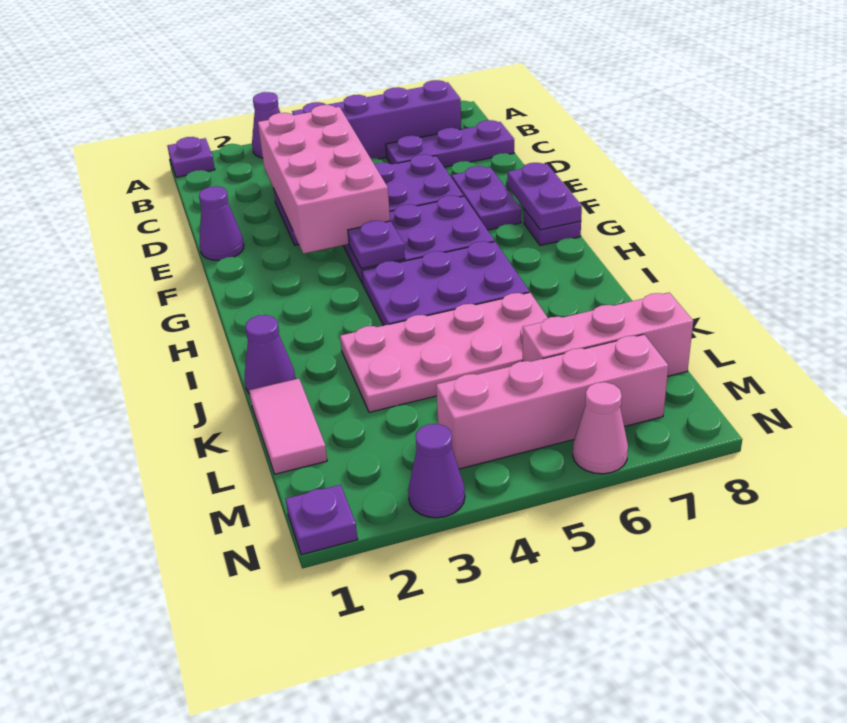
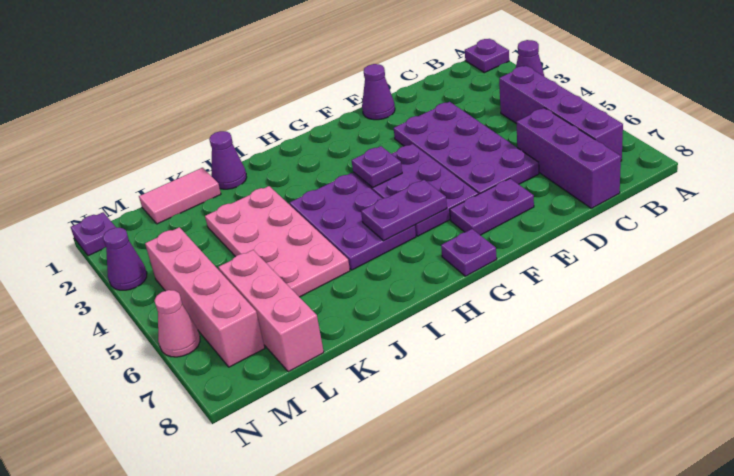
pink brick C3:F4 level 2 -> none
purple plate C6:C8 level 1 -> purple brick C6:C8 level 1
purple plate F8:G8 level 2 -> purple plate G6:H6 level 2

